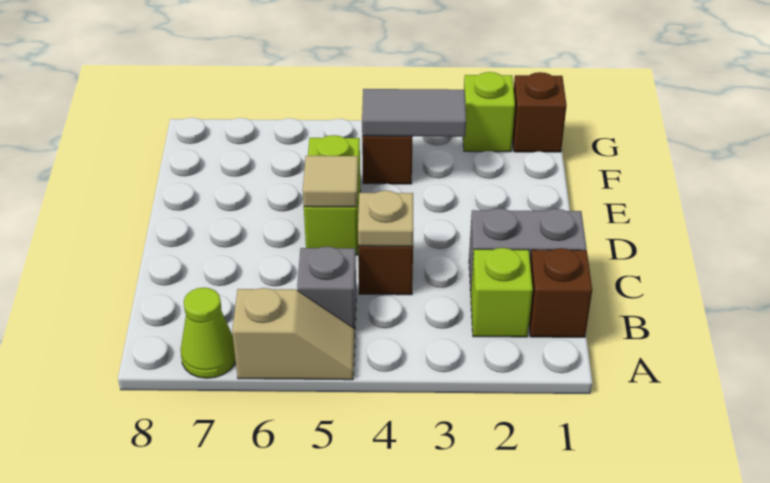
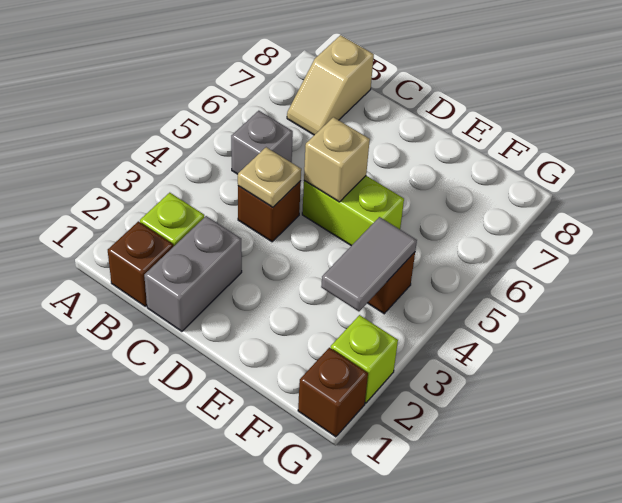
tan slope A5:A6 level 1 top 6 -> tan slope B7:B8 level 1 top 8
lime cone A7 level 1 -> none
tan tile D5 level 2 -> tan brick D5 level 2

